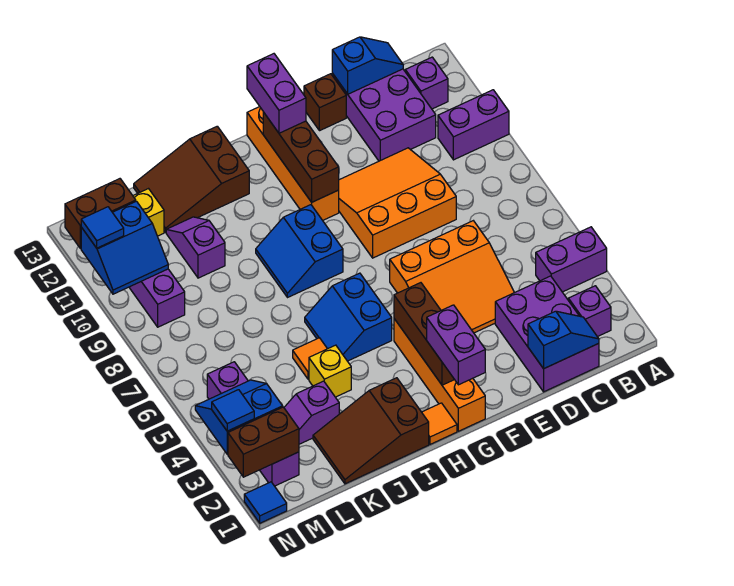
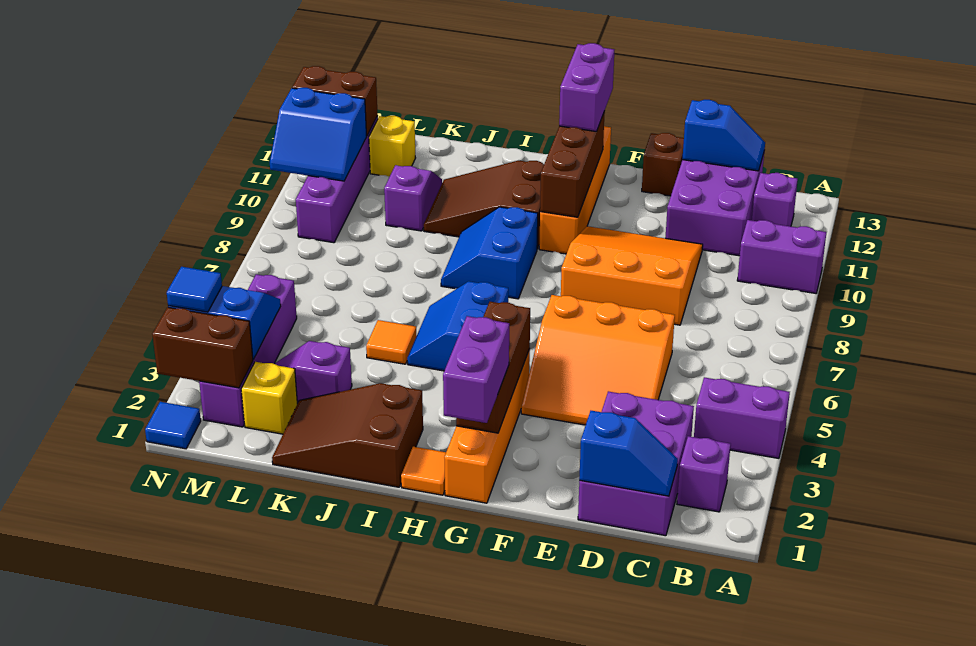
brown slope I12:K13 level 1 top I -> brown slope H10:J11 level 1 top H
yellow brick J4 level 1 -> yellow brick L2 level 1
blue tile N11 level 3 -> none

